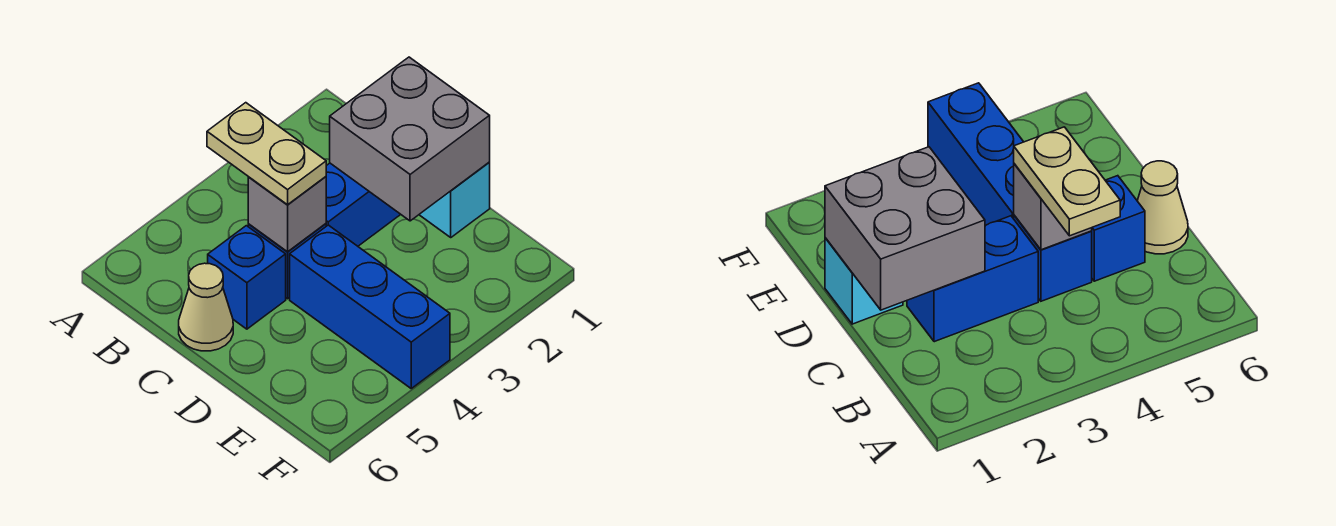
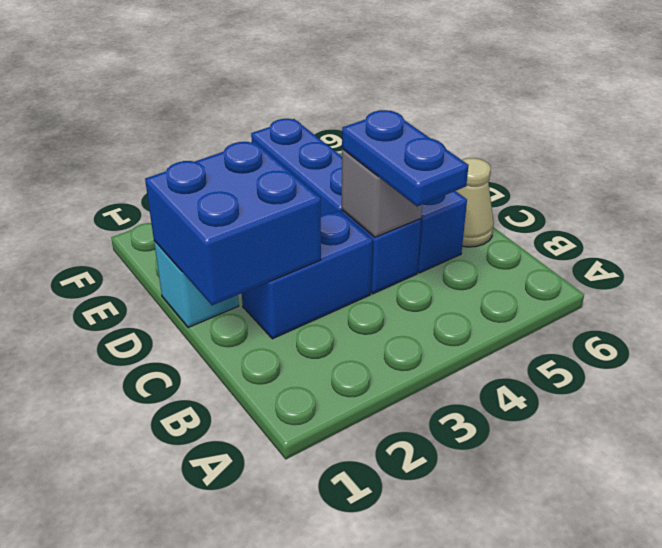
tan plate B4:C4 level 3 -> blue plate B4:C4 level 3
grey brick C1:D2 level 2 -> blue brick C1:D2 level 2

